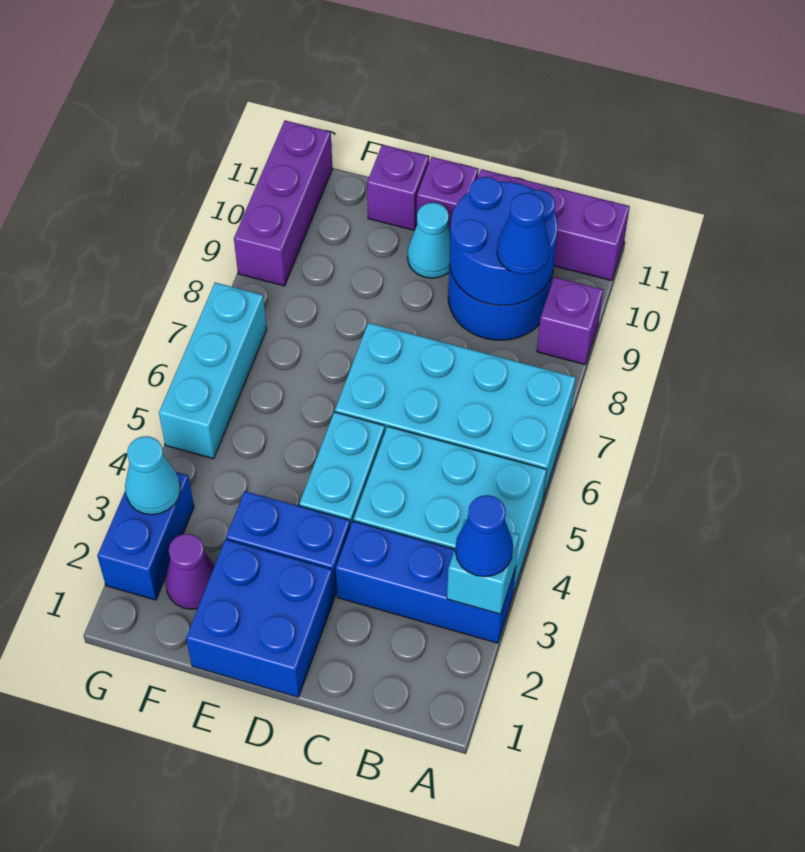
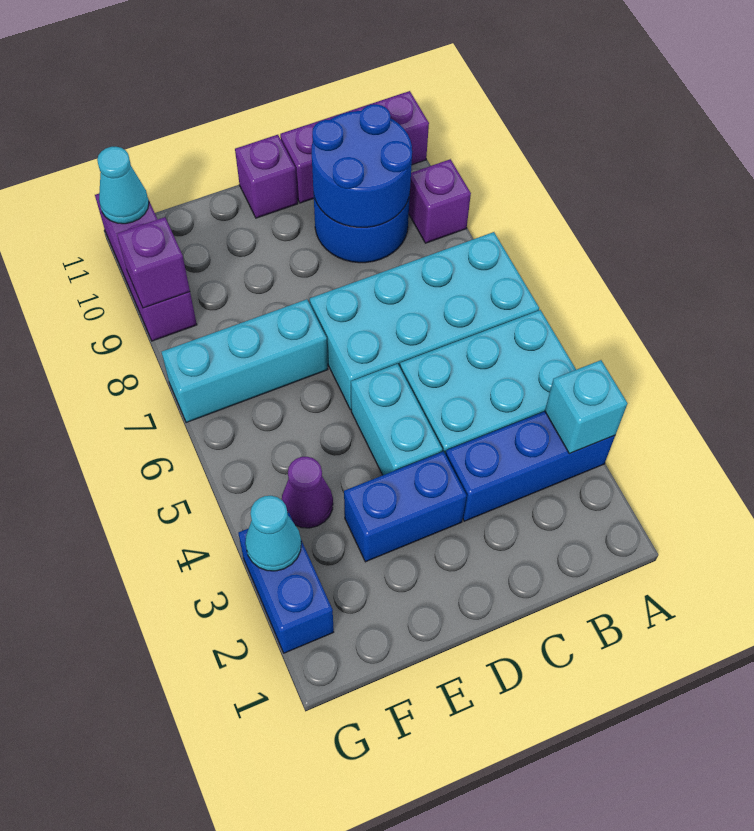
blue cone A3 level 3 -> none
blue cone B9 level 3 -> none
blue brick D1:E2 level 1 -> none
cyan cone D10 level 1 -> cyan cone G11 level 2
purple brick E11 level 1 -> purple brick G9 level 2
purple cone F2 level 1 -> purple cone F4 level 1
cyan brick G5:G7 level 1 -> cyan brick E7:G7 level 1

